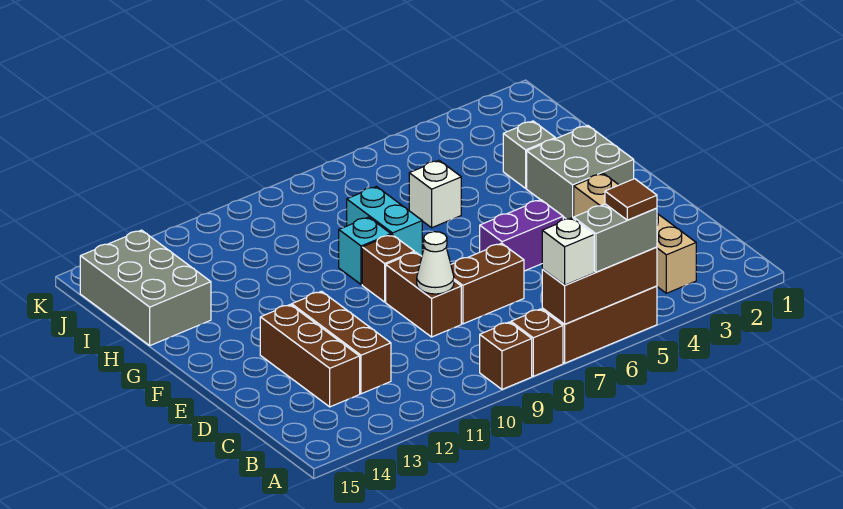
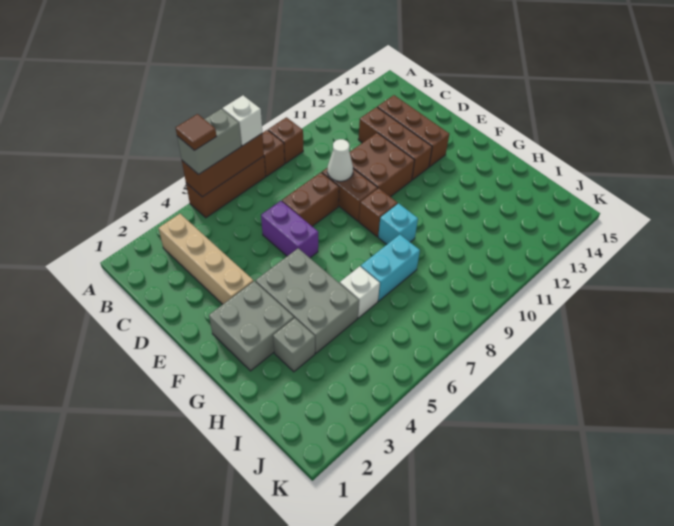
none -> brown brick D10:E11 level 1
purple brick E5:E6 level 1 -> purple brick D6:E6 level 1
cyan brick G8:H8 level 1 -> cyan brick H7:H8 level 1
grey brick H14:J15 level 1 -> grey brick F4:H5 level 1

